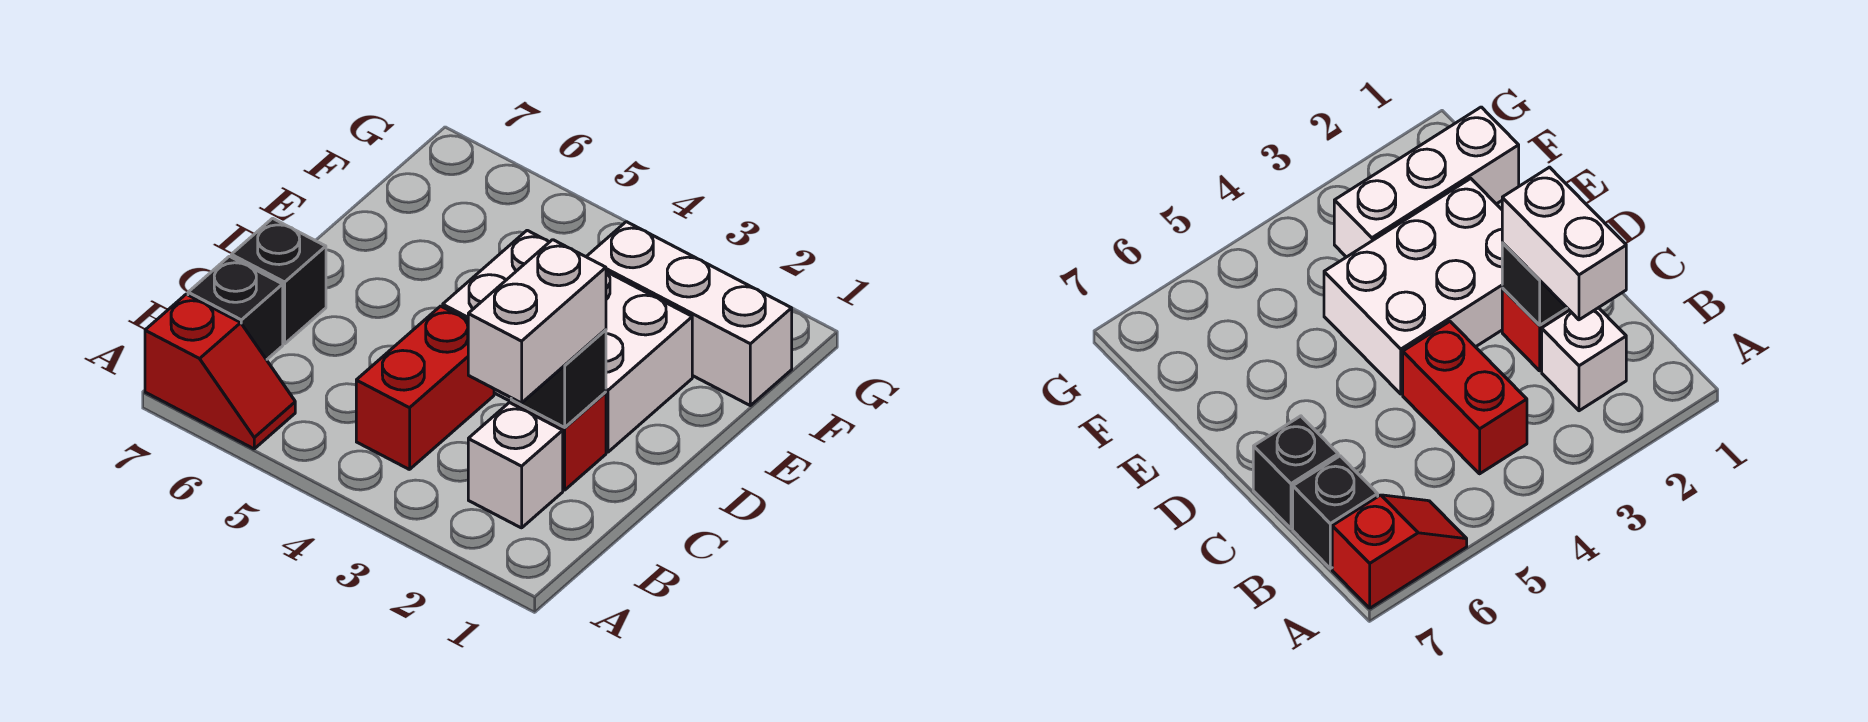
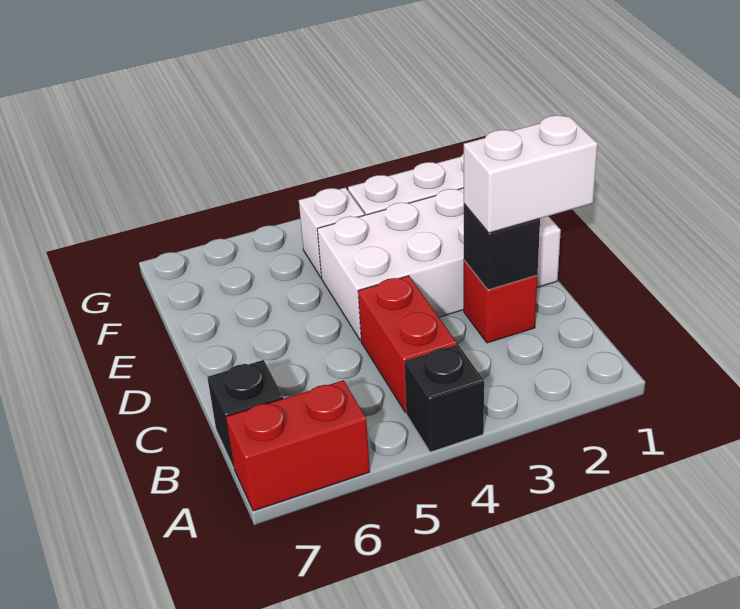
red slope A6:A7 level 1 top 7 -> red brick A6:A7 level 1
white brick B2 level 1 -> white brick F4 level 1
white brick B2:C2 level 3 -> white brick C1:C2 level 3
black brick C7 level 1 -> black brick A4 level 1
white brick D2:E4 level 1 -> white brick D1:E4 level 1

